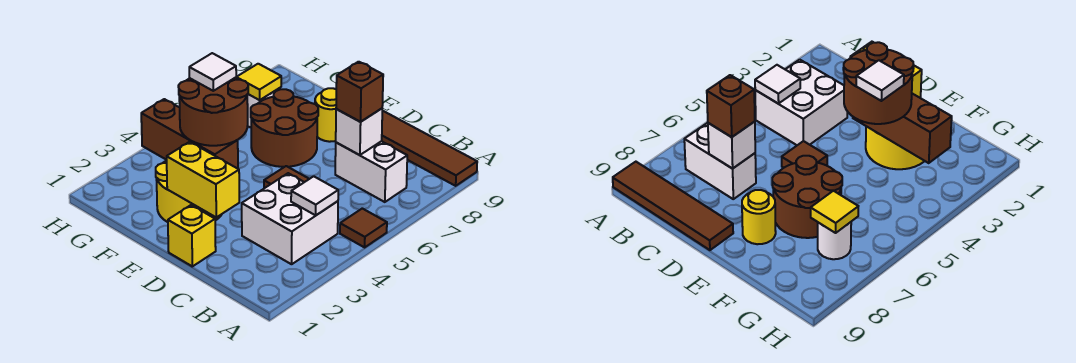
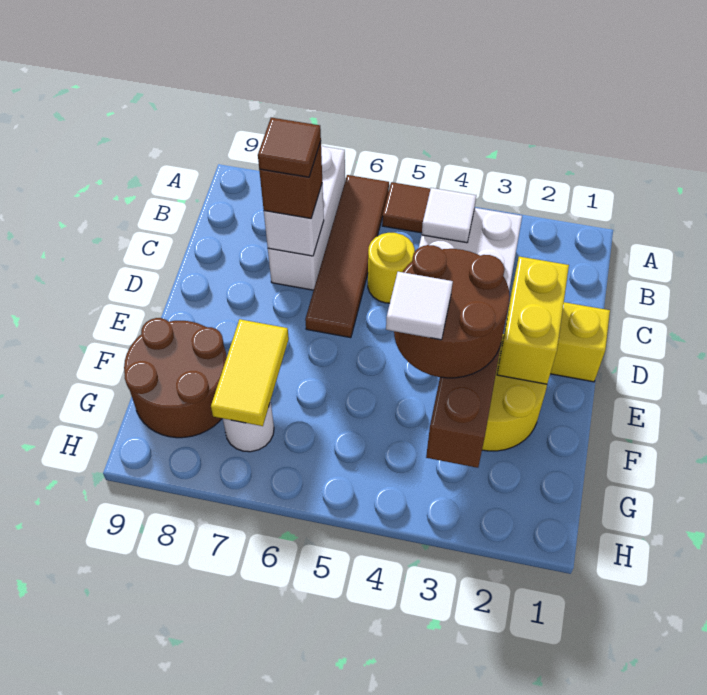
brown tile A9:D9 level 1 -> brown tile A6:D6 level 1
white brick B7:C7 level 1 -> white brick A7:C7 level 1
brown tile D5 level 1 -> brown tile C7 level 4
brown round brick E6:F7 level 1 -> brown round brick F8:G9 level 1
yellow round brick E8 level 1 -> yellow round brick C5 level 1
yellow tile G7 level 2 -> yellow tile F7:G7 level 2

